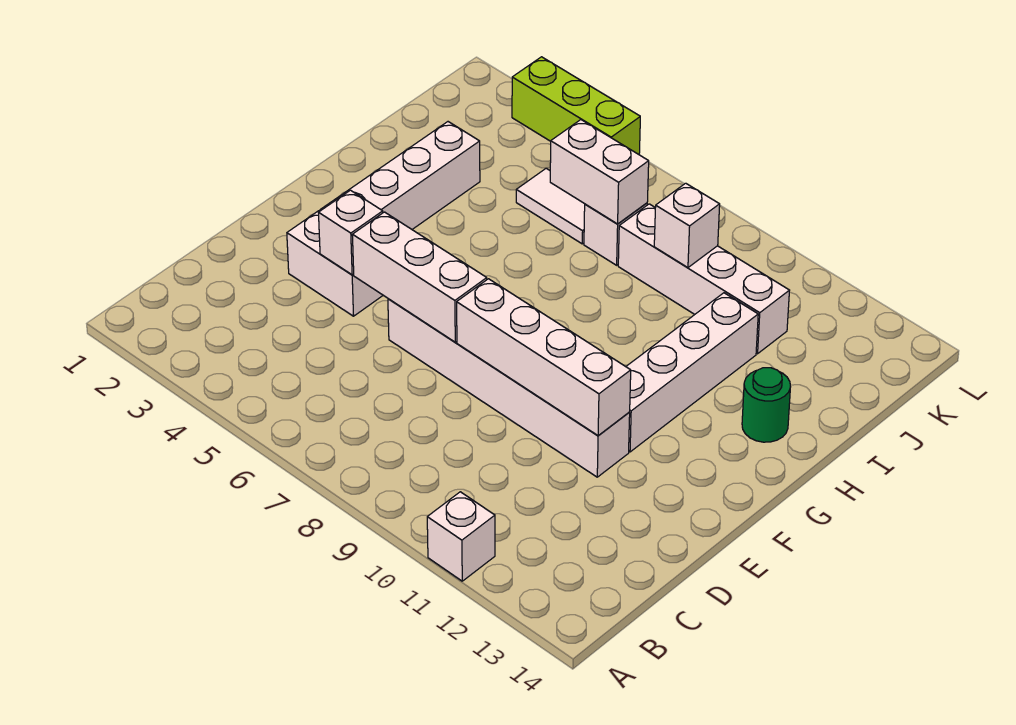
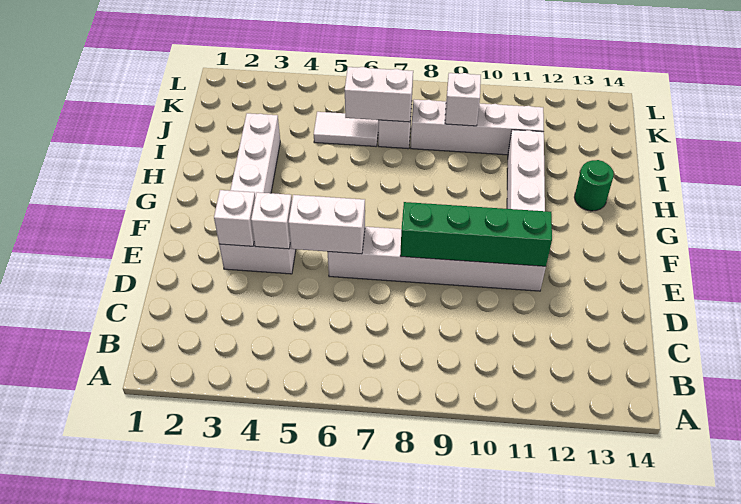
white brick A11 level 1 -> white brick E3 level 2
white brick E5:E7 level 2 -> white brick E5:E6 level 2
white brick E8:E11 level 2 -> green brick E8:E11 level 2
lime brick L3:L5 level 1 -> none

